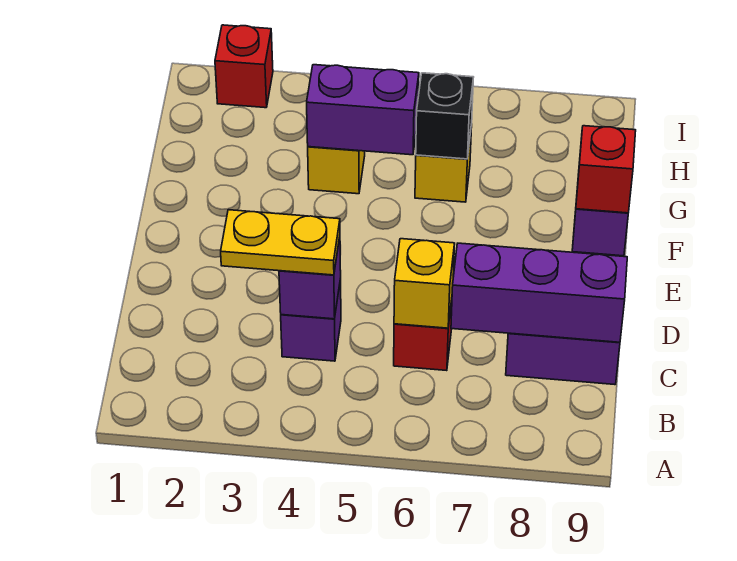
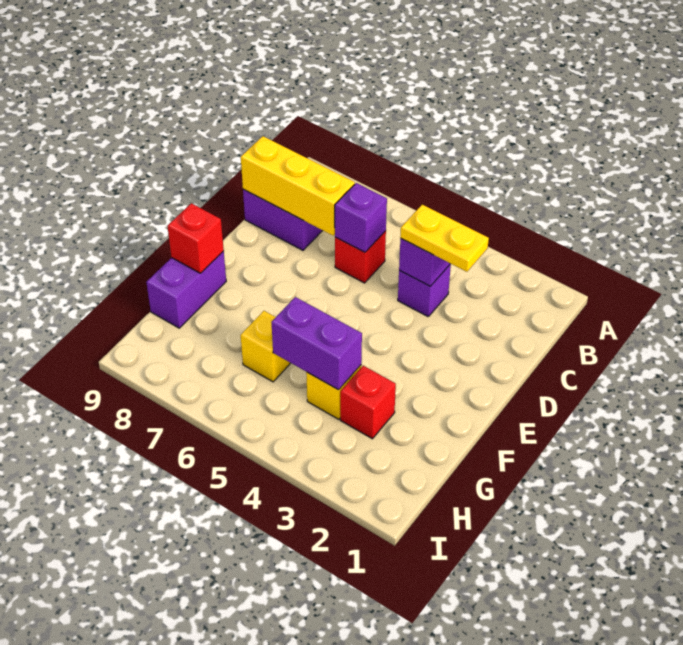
yellow brick C6 level 2 -> purple brick C6 level 2
purple brick C7:C9 level 2 -> yellow brick C7:C9 level 2
black brick G6 level 2 -> none
red brick I2 level 1 -> red brick G3 level 1

